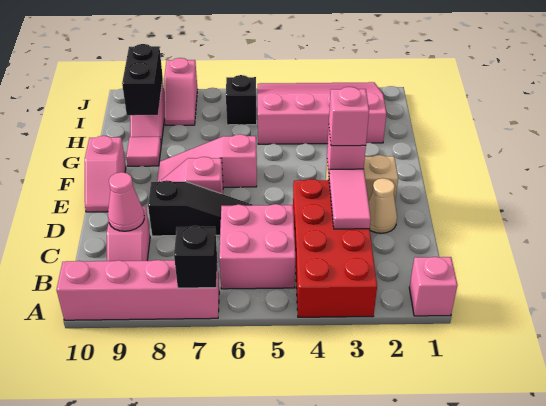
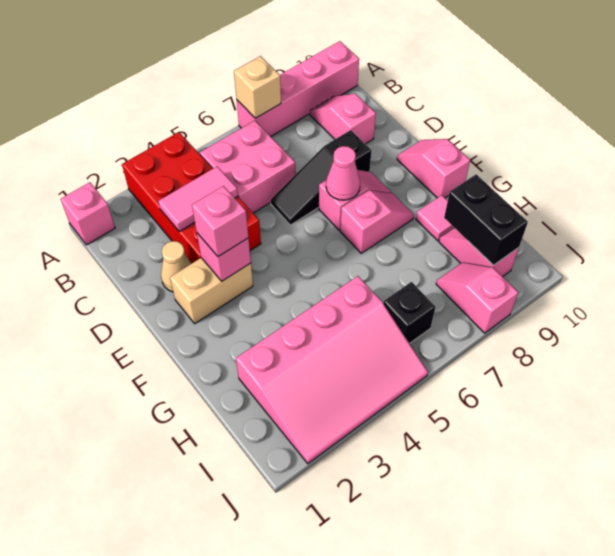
black brick A7 level 2 -> tan brick A7 level 2
pink tile C3:D3 level 2 -> pink tile C3:C4 level 2
pink cone C9 level 2 -> pink cone E7 level 2
pink slope F6:F8 level 1 top 6 -> pink slope F7:F8 level 1 top 7

